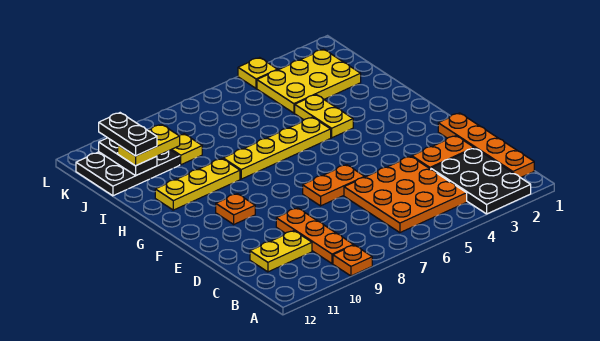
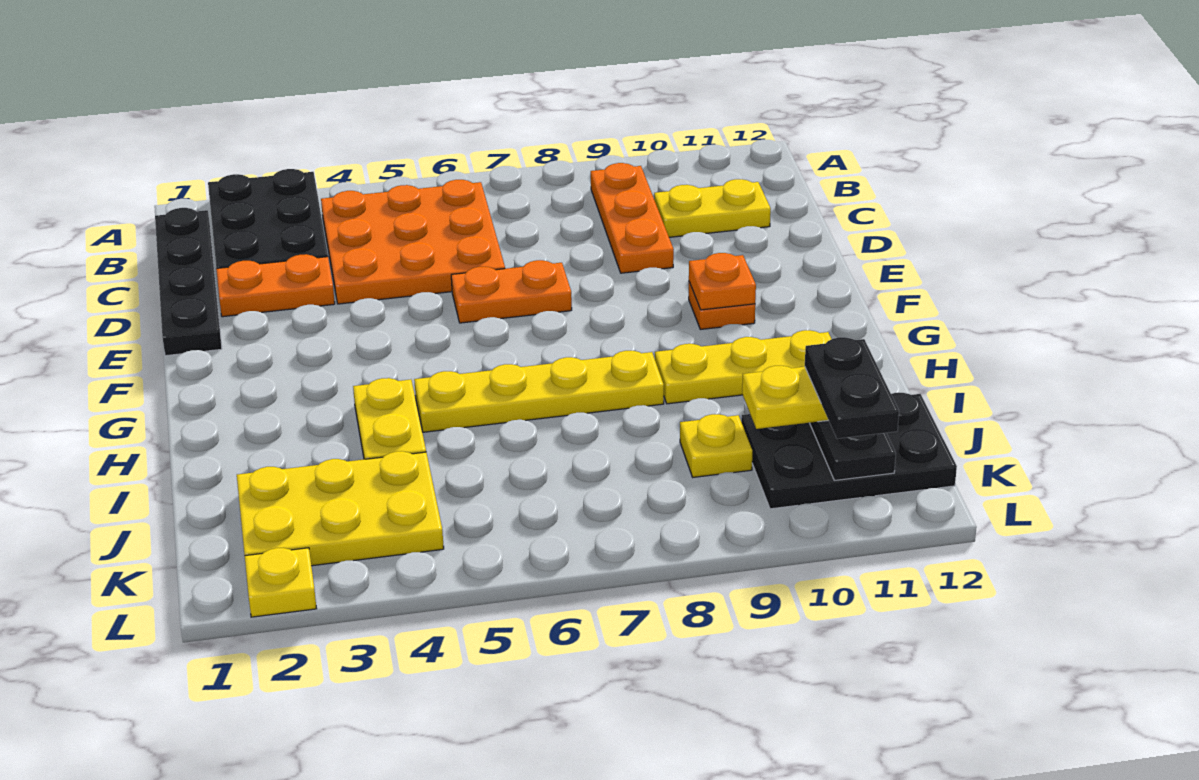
orange plate A9 level 1 -> orange plate F10 level 2
orange plate B1:E1 level 1 -> black plate B1:E1 level 1
yellow plate L4 level 1 -> yellow plate L2 level 1

